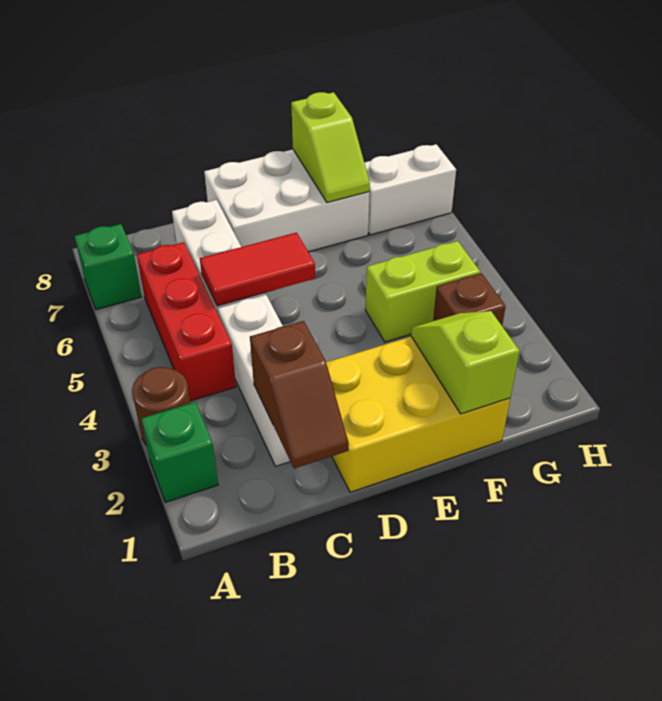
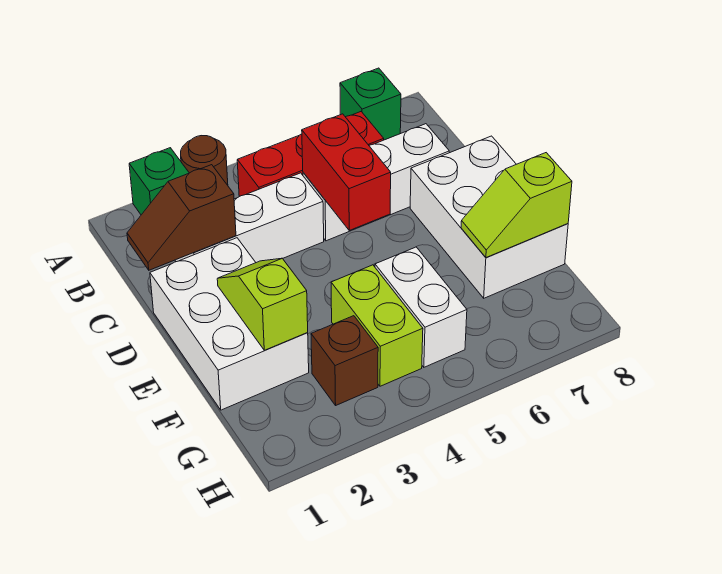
red tile C5:D5 level 2 -> red brick C5:D5 level 2
yellow brick D1:F2 level 1 -> white brick D1:F2 level 1
lime slope F1:F2 level 2 top 1 -> lime slope E2:F2 level 2 top F
white brick G7:H7 level 1 -> white brick F5:G5 level 1

